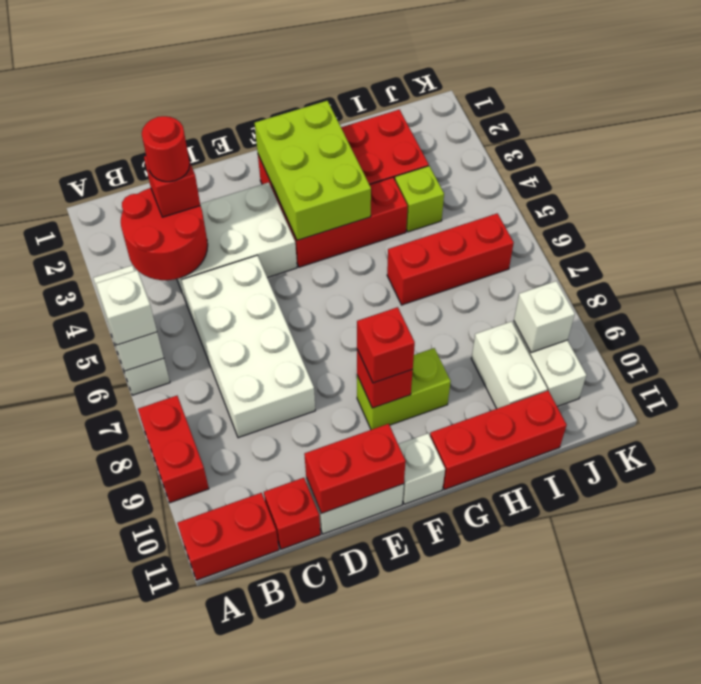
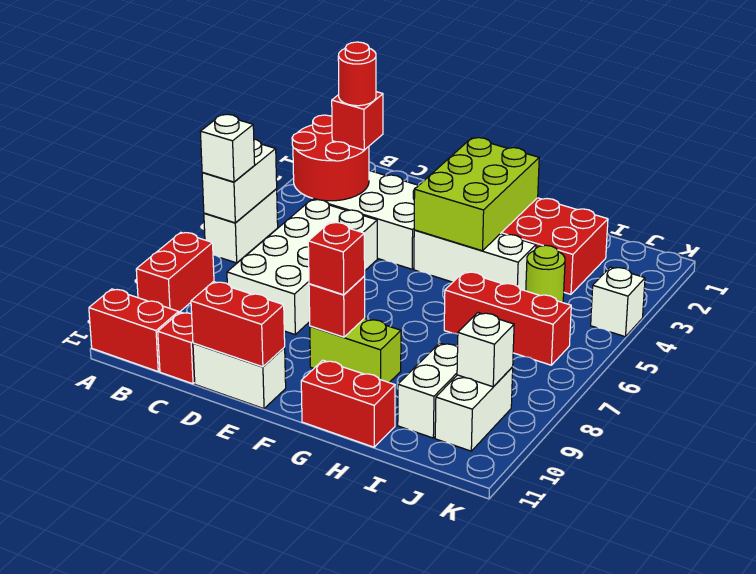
red brick F4:H4 level 1 -> white brick F4:H4 level 1
white brick F11 level 1 -> white brick K4 level 1
red brick G11:I11 level 1 -> red brick G11:H11 level 1
lime brick I4 level 1 -> lime round brick I4 level 1

